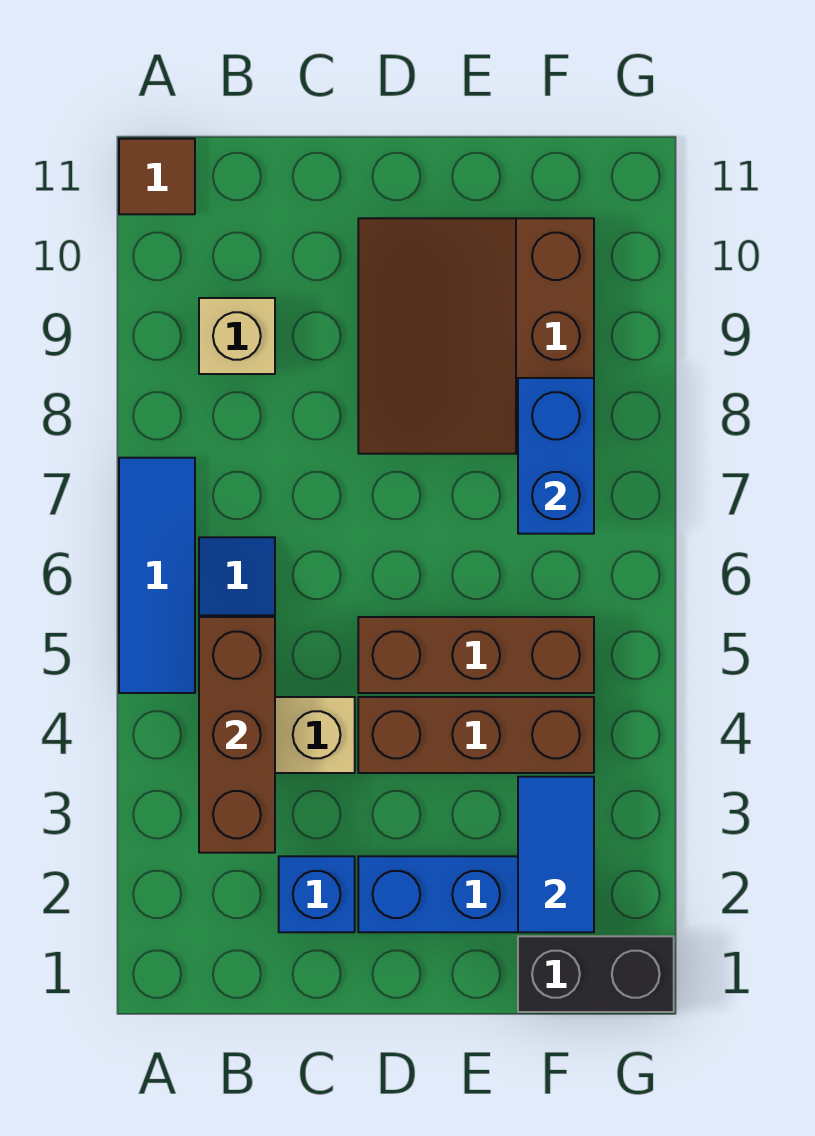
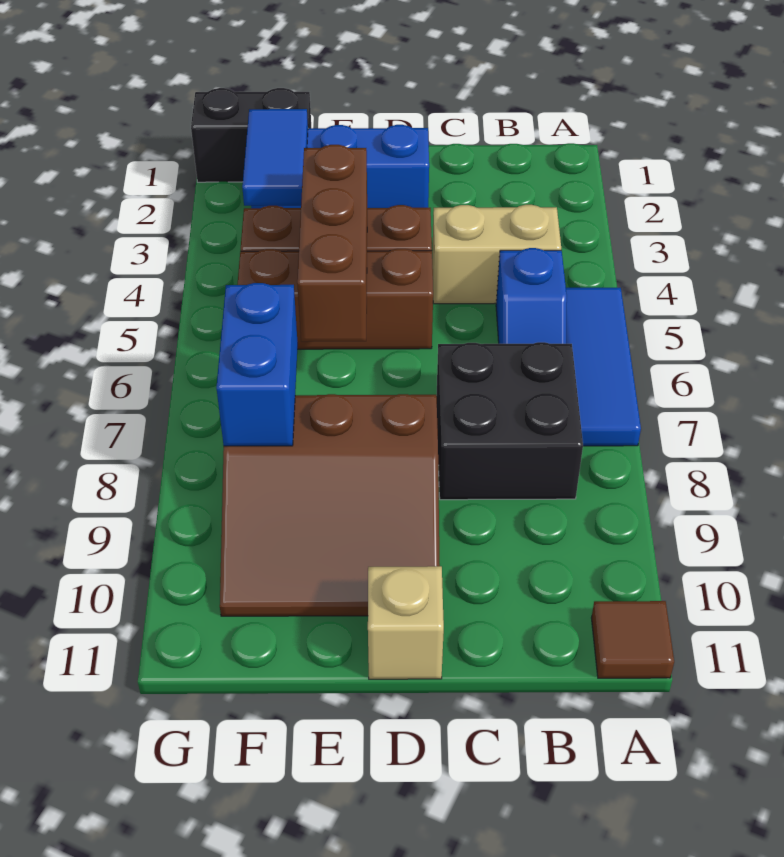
brown brick B3:B5 level 2 -> brown brick E4:E6 level 2
none -> black brick B7:C8 level 1
tan brick B9 level 1 -> tan brick D11 level 1
blue brick C2 level 1 -> none
brown slope D8:F10 level 1 top F -> brown slope D8:F10 level 1 top 8

